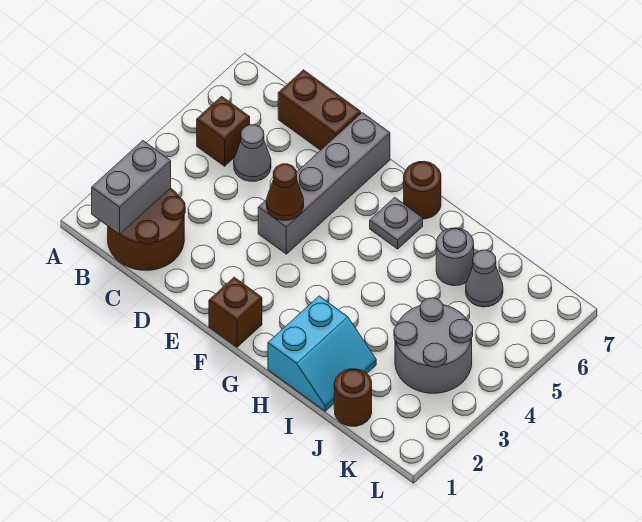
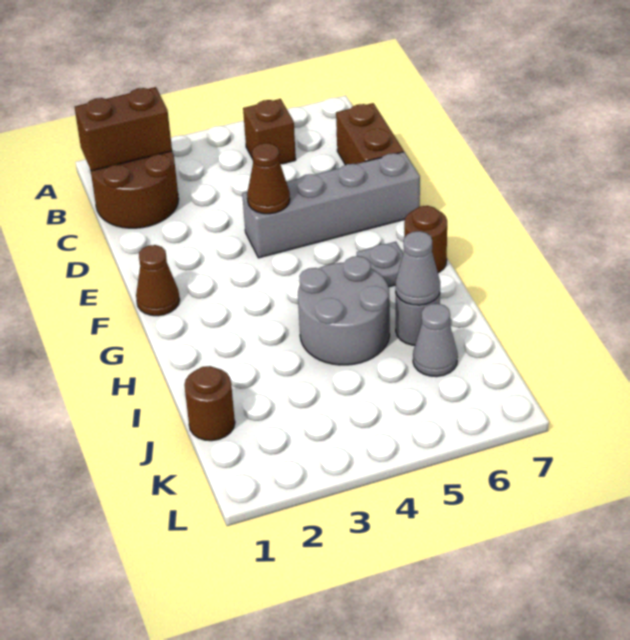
grey brick B1:B2 level 2 -> brown brick B1:B2 level 2
grey cone C5 level 1 -> grey cone I6 level 2
brown brick F1 level 1 -> brown cone F1 level 1
cyan slope H1:I2 level 1 top H -> none
grey round brick J3:K4 level 1 -> grey round brick H4:I5 level 1

